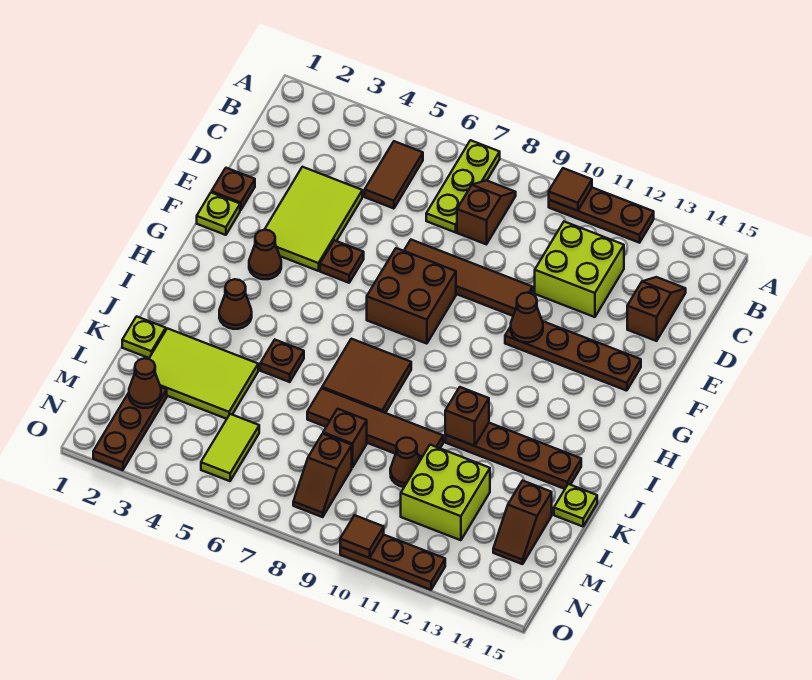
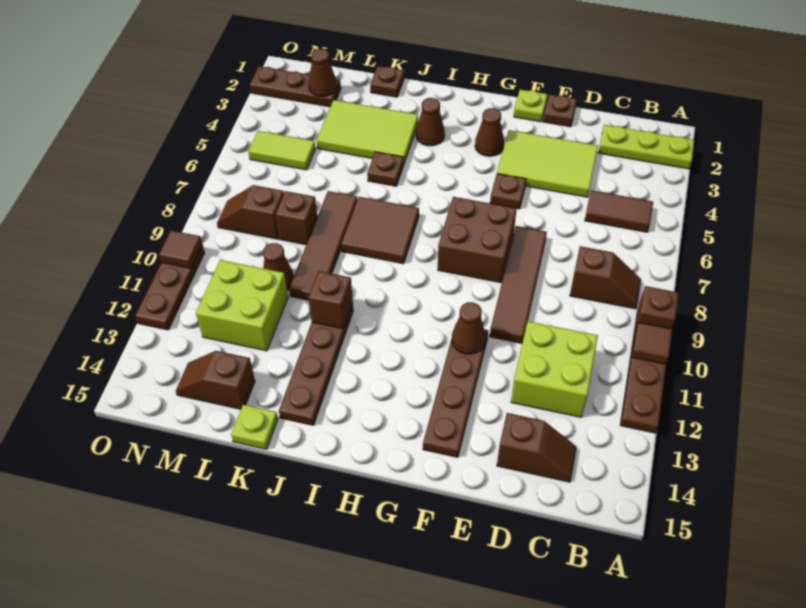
lime plate A7:C7 level 1 -> lime plate A2:C2 level 1
none -> brown brick A9 level 1
lime plate K1 level 1 -> brown plate K1 level 1
lime tile K2:L4 level 1 -> lime tile J3:L4 level 1

